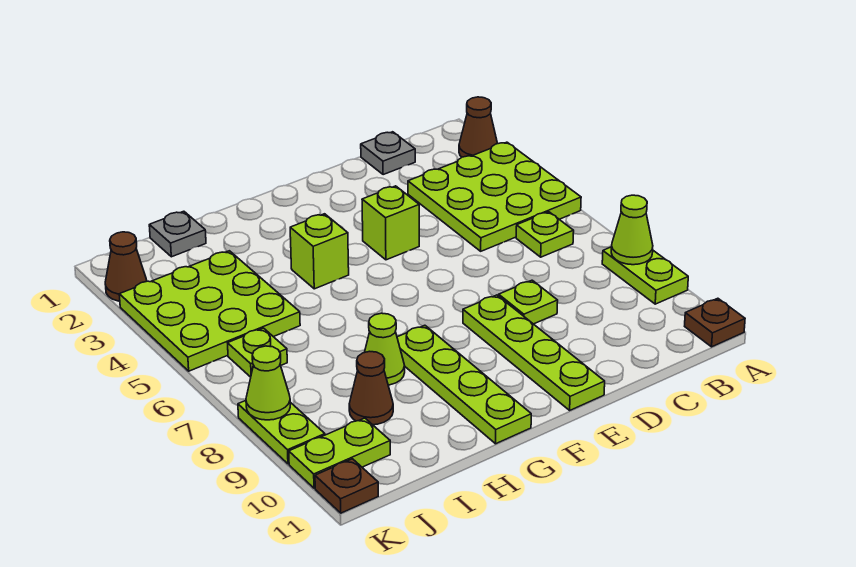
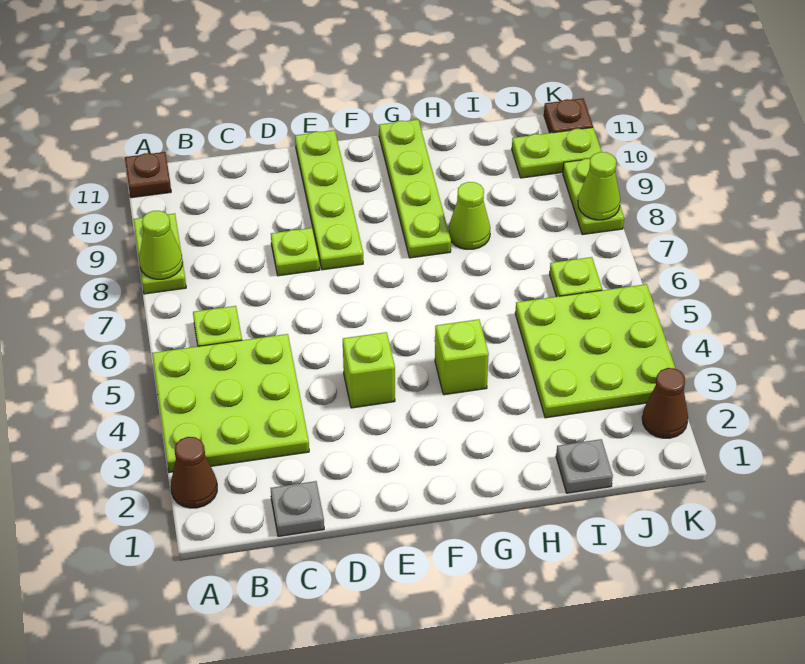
brown cone I9 level 1 -> none

